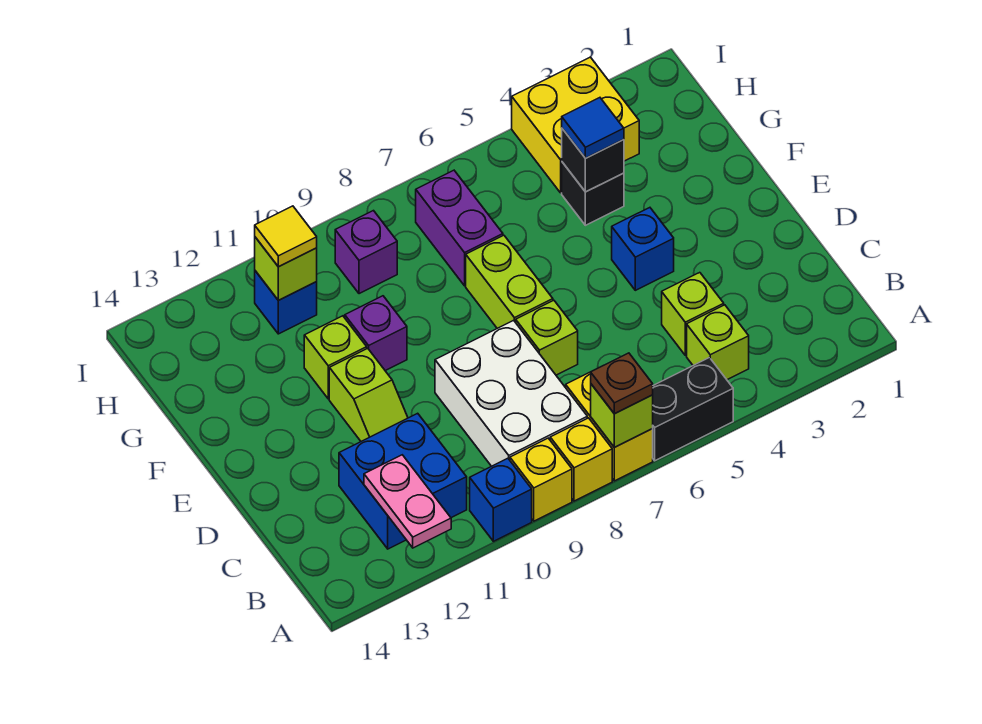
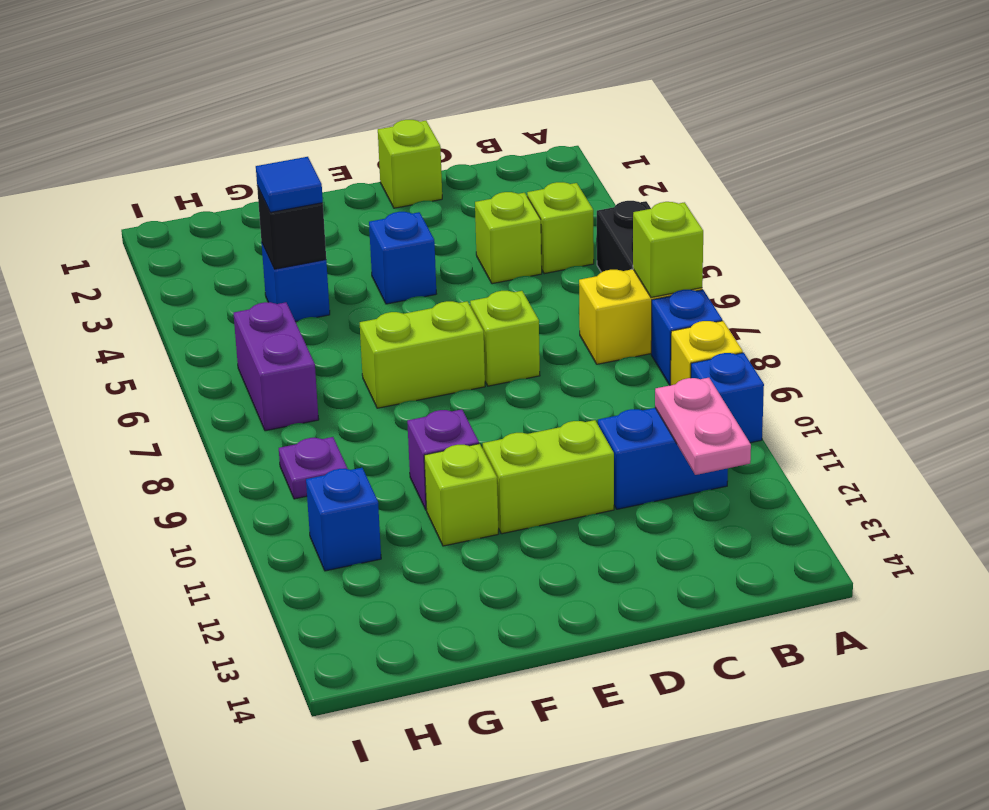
brown plate A7 level 3 -> none
yellow brick A8 level 1 -> blue brick A8 level 1
pink plate A12:B12 level 2 -> pink plate B11:B12 level 2
white brick B8:D9 level 1 -> none
blue brick B11:C12 level 1 -> blue brick B11:C11 level 1
lime slope D11:E11 level 1 top E -> lime brick D11:E11 level 1
black brick G4 level 1 -> blue brick G4 level 1
purple brick G7:H7 level 1 -> purple brick H6:H7 level 1
yellow brick H3:I4 level 1 -> none
purple brick H9 level 1 -> purple plate H9 level 1
lime brick H11 level 2 -> lime brick D1 level 1
yellow tile H11 level 3 -> none

